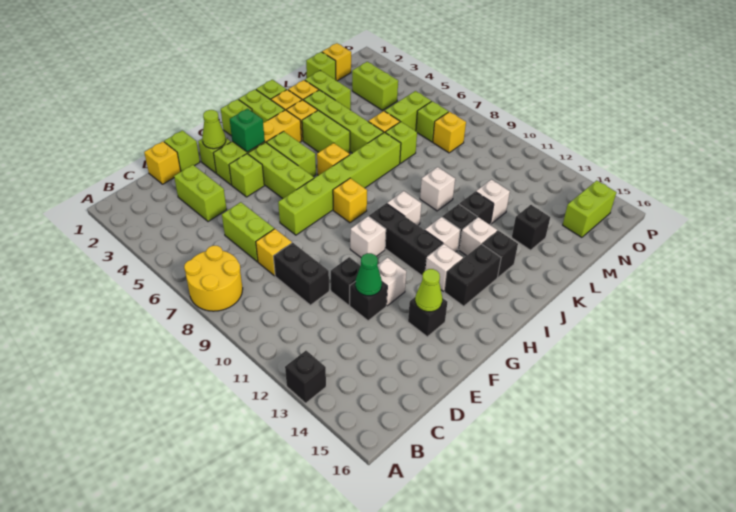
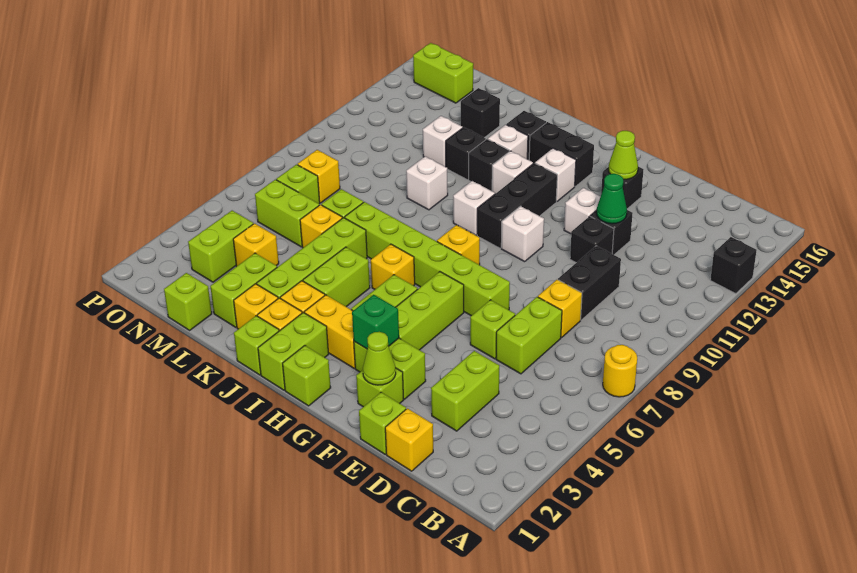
yellow round brick A7:B8 level 1 -> yellow round brick A7 level 1
lime brick F4 level 1 -> lime brick E6 level 1
yellow brick N1 level 1 -> yellow brick M4 level 1

